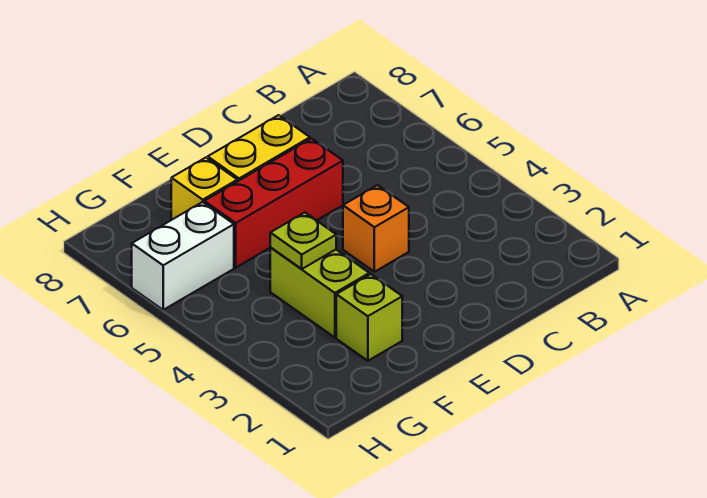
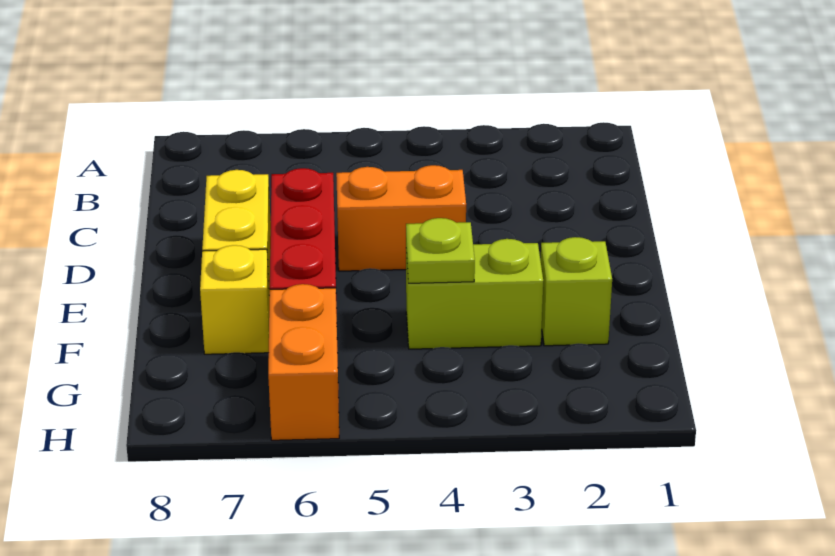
orange brick D4 level 1 -> orange brick D4:D5 level 1
white brick G6:H6 level 1 -> orange brick G6:H6 level 1

